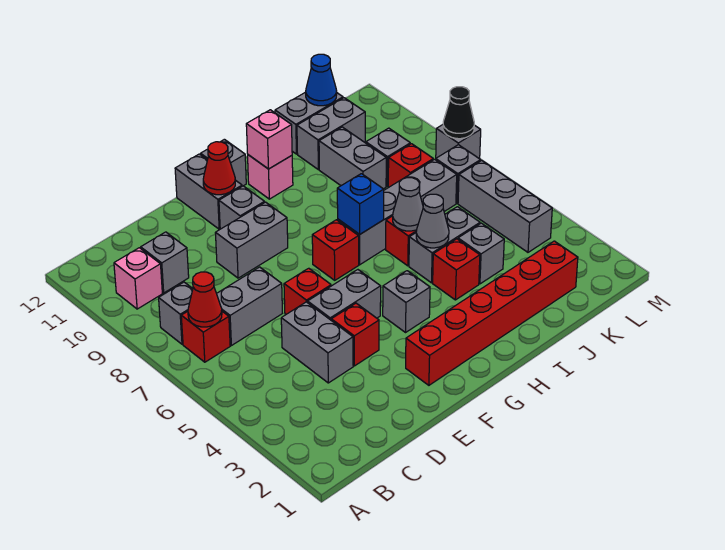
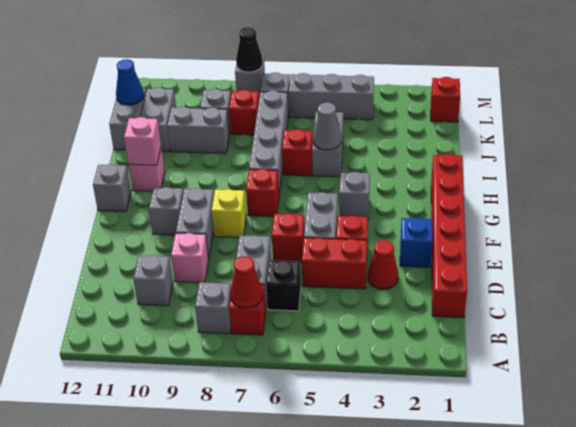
pink brick B10 level 1 -> pink brick D9 level 1
none -> black brick C6 level 1
grey brick D4:D5 level 1 -> red brick D4:D5 level 1
red brick F2:K2 level 1 -> red brick C1:H1 level 1
none -> yellow brick F8 level 1
grey brick F11:F12 level 1 -> none
red cone F11 level 2 -> red cone D3 level 1
blue brick H7 level 2 -> blue brick E2 level 1
red brick I4 level 1 -> red brick L1 level 1
grey cone I6 level 2 -> none
grey brick J4 level 1 -> none

